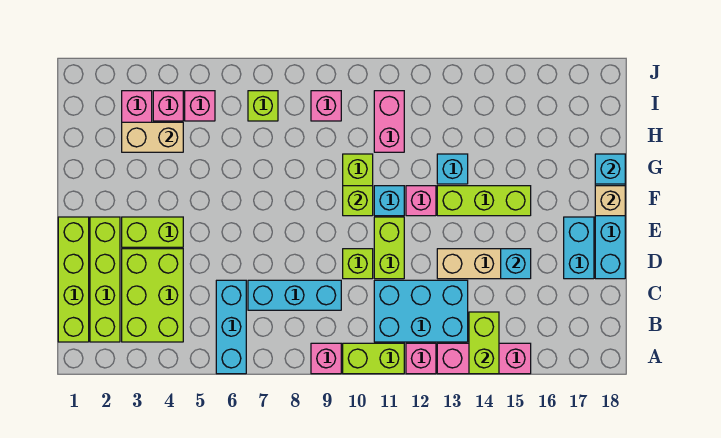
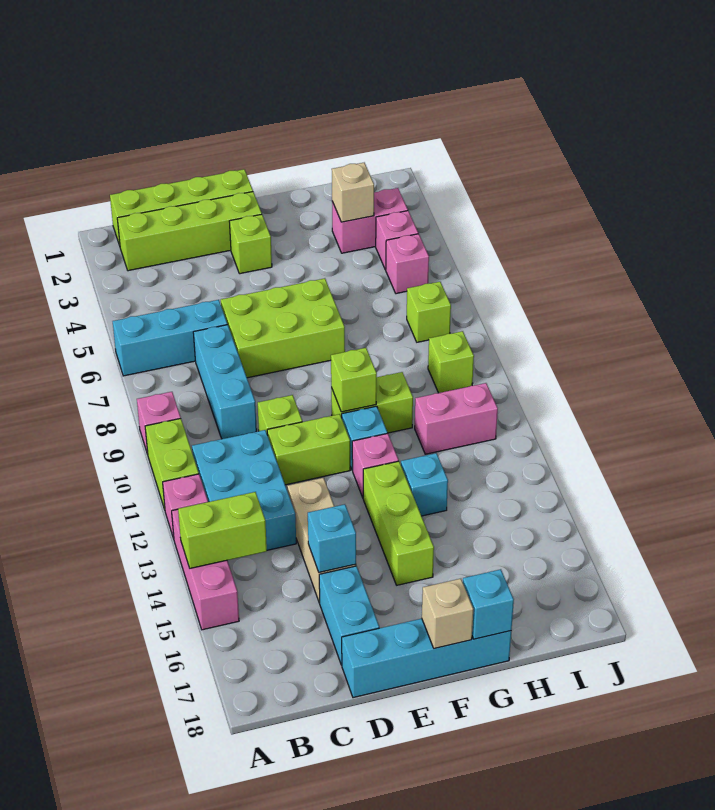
lime brick B3:D4 level 1 -> lime brick D6:F7 level 1
cyan brick D17:E17 level 1 -> cyan brick D16:D17 level 1
lime brick E3:E4 level 1 -> lime brick E3 level 1
tan brick H3:H4 level 2 -> tan brick H3 level 2
pink brick I9 level 1 -> lime brick I9 level 1

